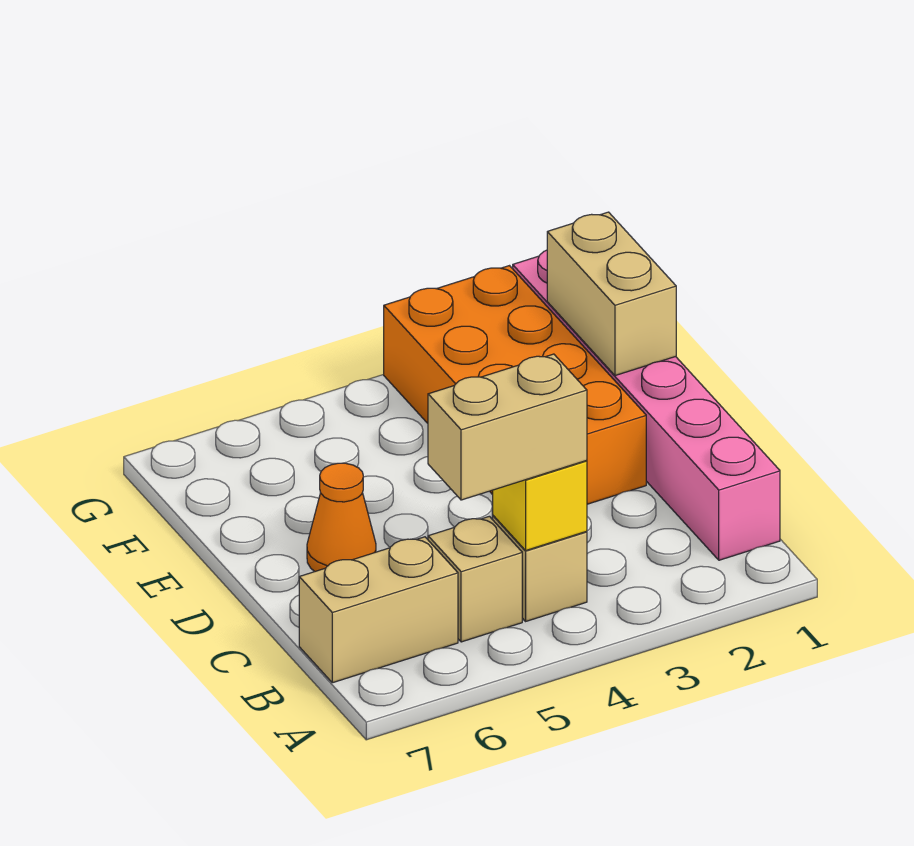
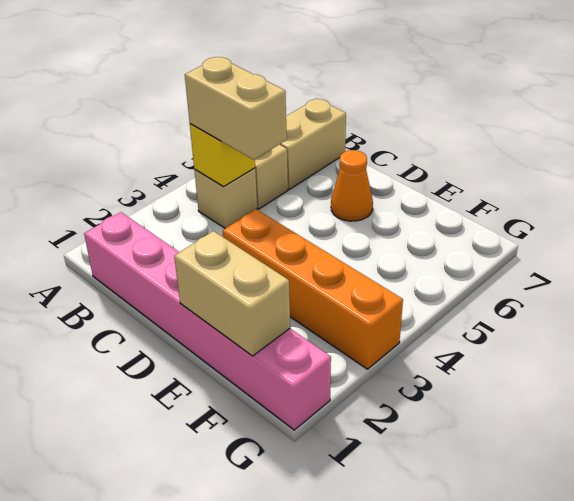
tan brick B4:B5 level 3 -> tan brick B4:C4 level 3
orange brick D2:G3 level 1 -> orange brick D3:G3 level 1

